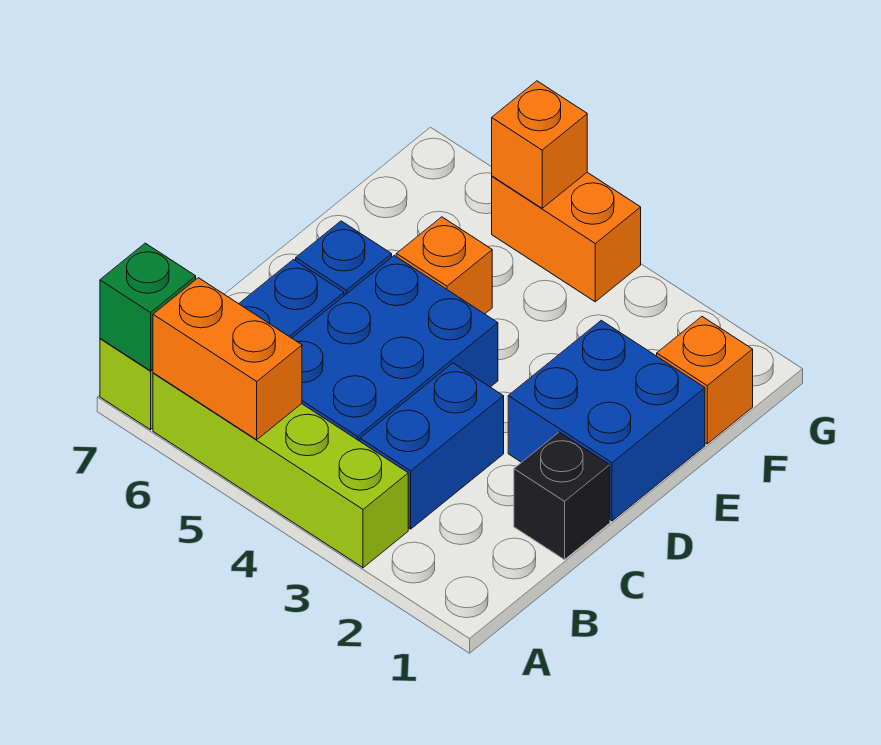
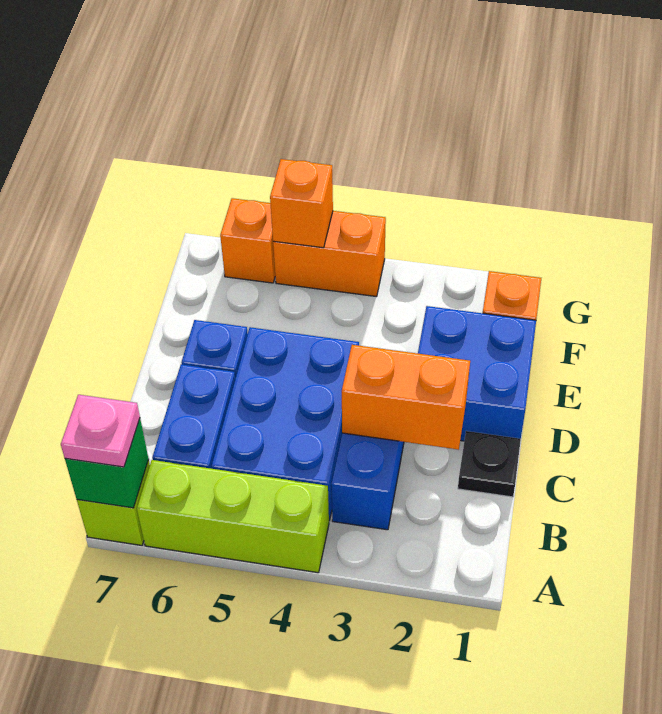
lime brick A3:A6 level 1 -> lime brick A4:A6 level 1
orange brick A5:A6 level 2 -> orange brick C2:C3 level 2
none -> pink plate A7 level 3
black brick C1 level 1 -> black plate C1 level 1
orange brick E5 level 1 -> orange brick G6 level 1

